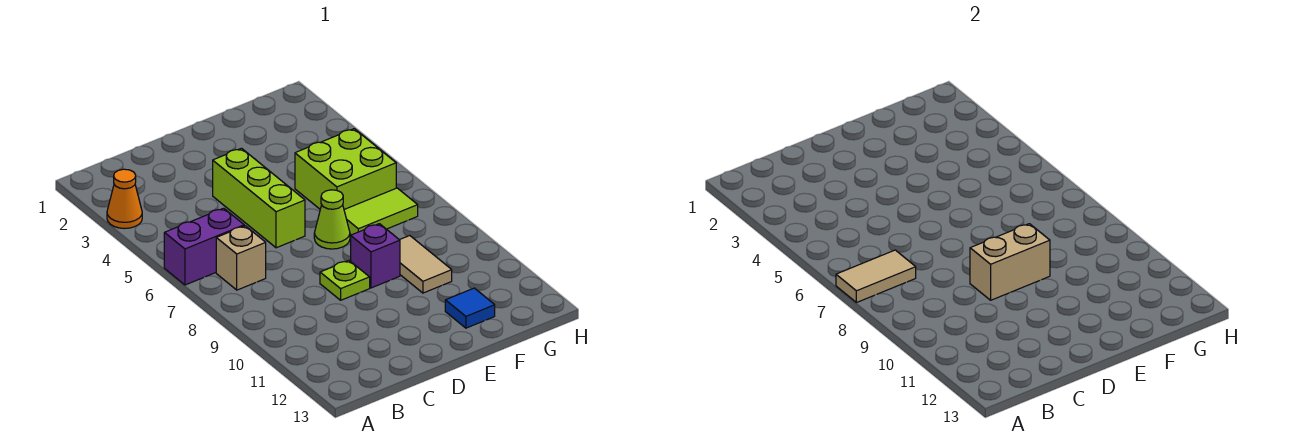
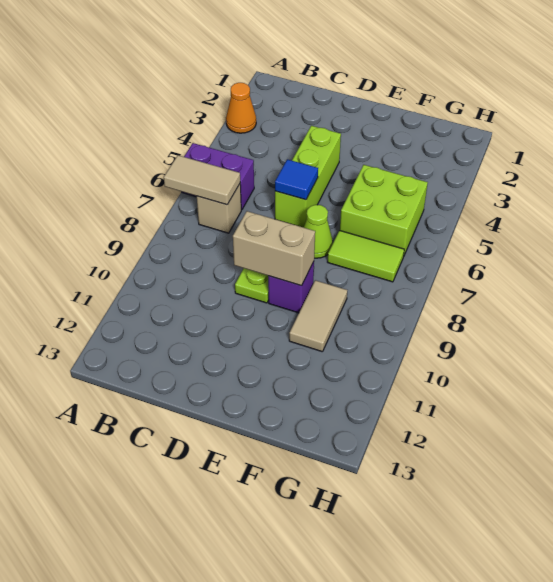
blue tile F12 level 1 -> blue tile D6 level 2

